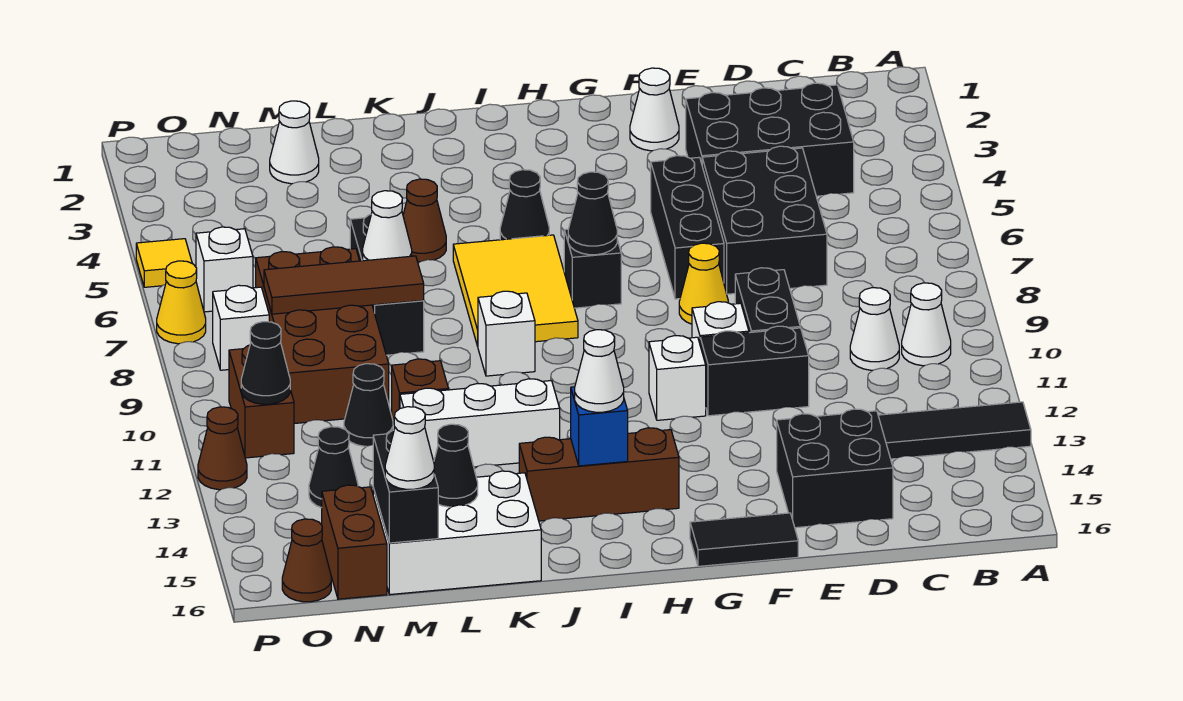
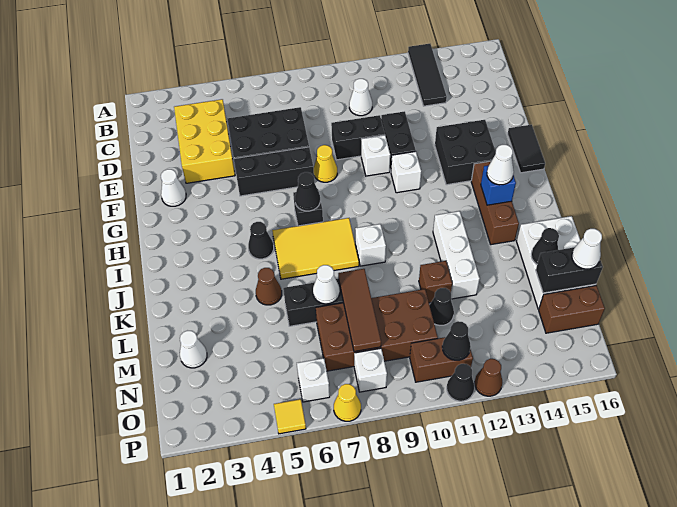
white cone B10 level 1 -> none
black brick C3:E4 level 1 -> yellow brick C3:E4 level 1
black brick D14:E15 level 1 -> black brick F13:G14 level 1
black cone N13 level 1 -> black cone P11 level 1
brown cone O16 level 1 -> none

